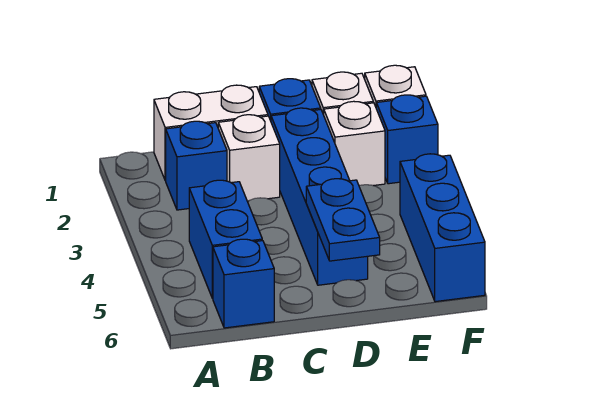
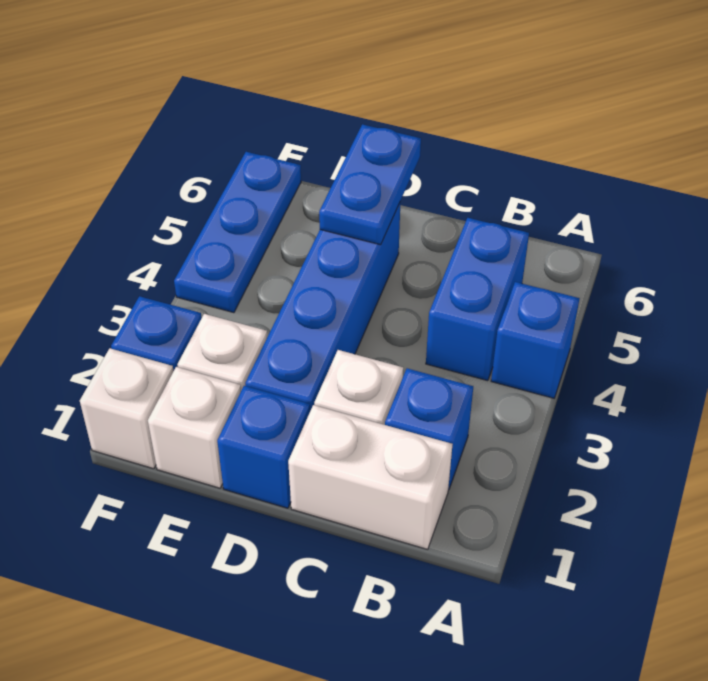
blue brick B6 level 1 -> blue brick A4 level 1
blue brick F4:F6 level 1 -> blue plate F4:F6 level 1

